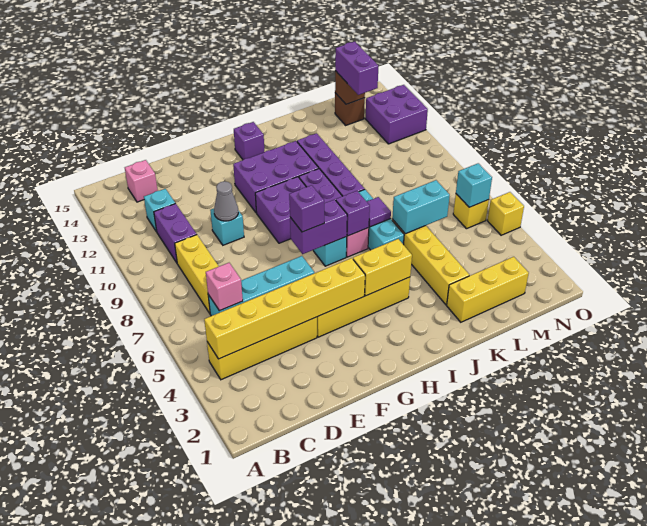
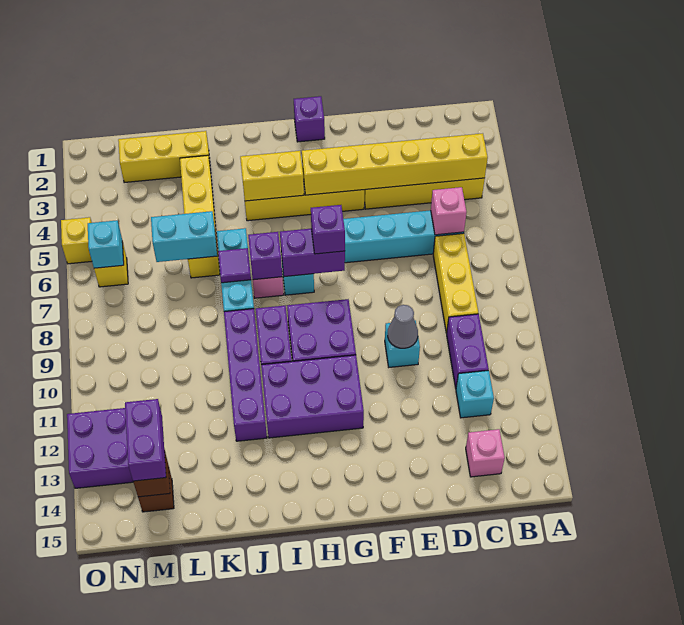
purple brick H14 level 1 -> purple brick G1 level 1

